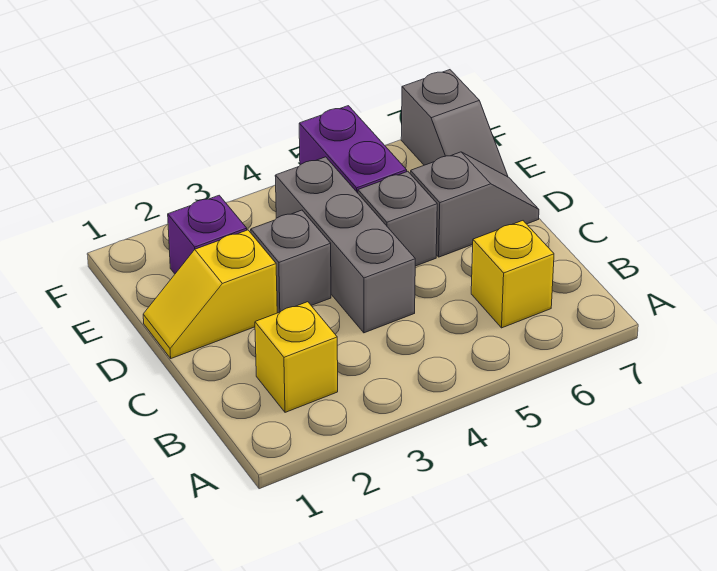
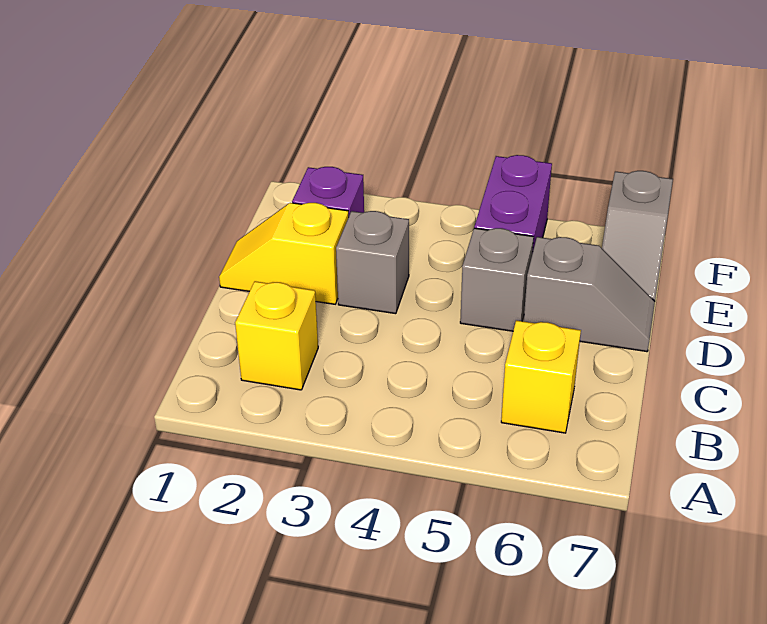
grey brick C4:E4 level 1 -> none

